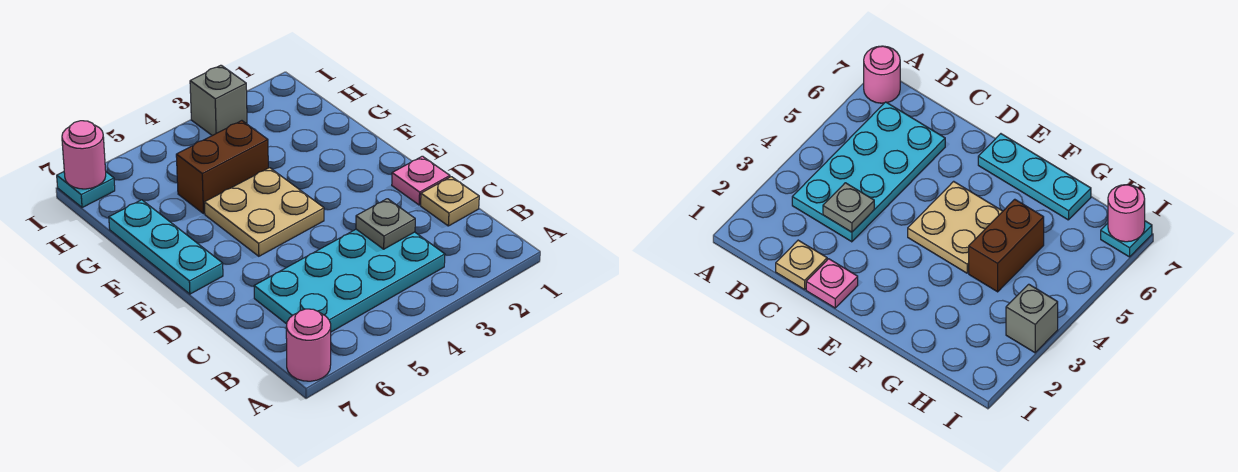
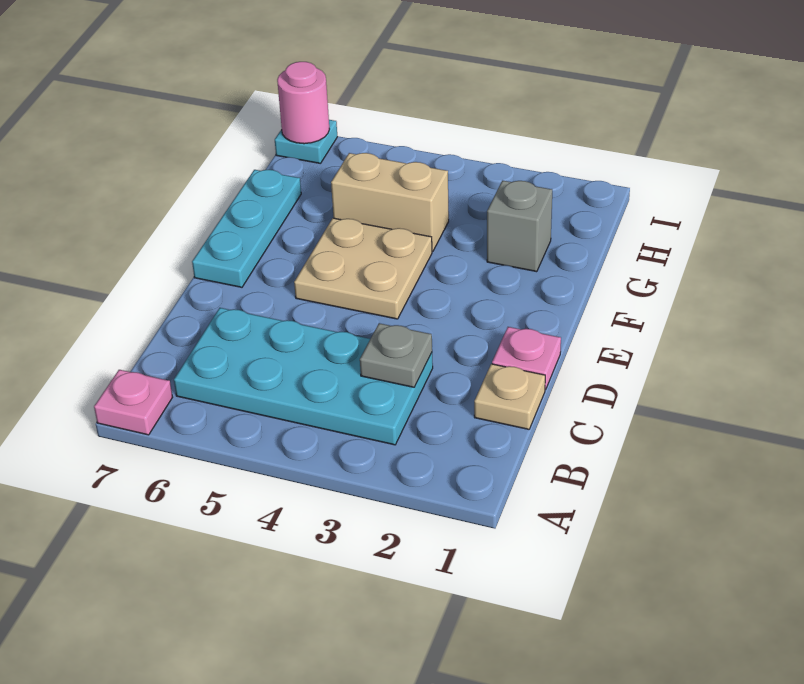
pink round brick A7 level 1 -> pink plate A7 level 1
brown brick G4:G5 level 1 -> tan brick G4:G5 level 1
grey brick I3 level 1 -> grey brick G2 level 1

